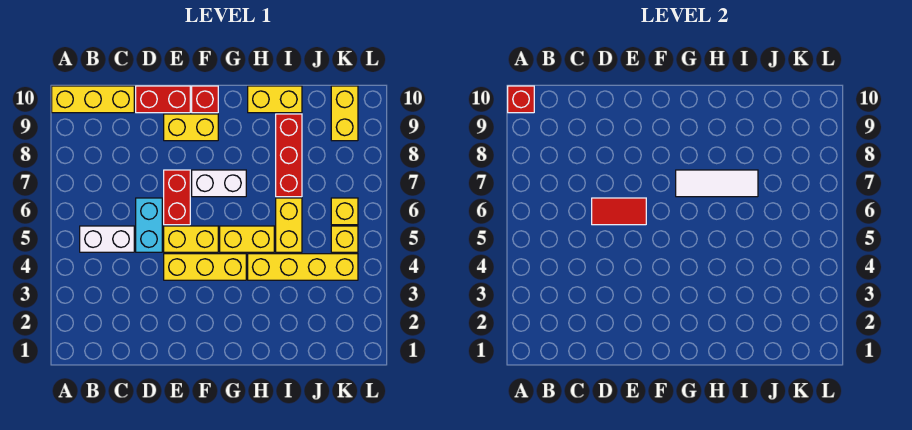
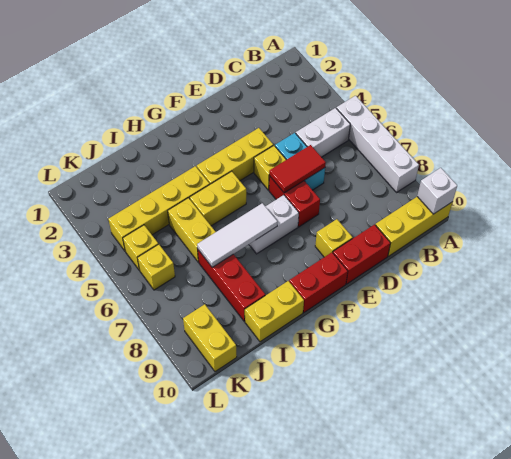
none -> white brick A5:A8 level 1
red brick A10 level 2 -> white brick A10 level 2
yellow brick E5:F5 level 1 -> yellow brick E5 level 1
yellow brick E9:F9 level 1 -> yellow brick E9 level 1
red brick F10 level 1 -> red brick F10:G10 level 1

